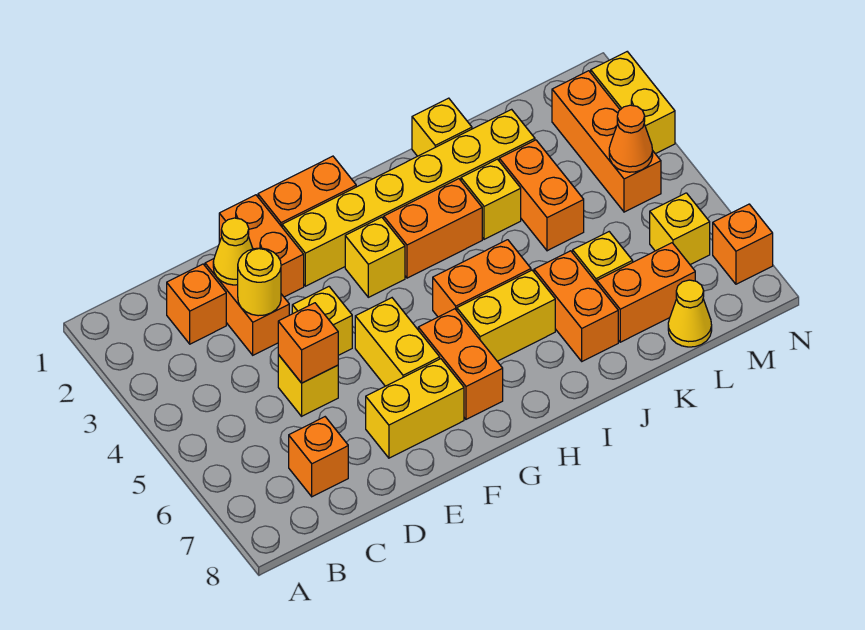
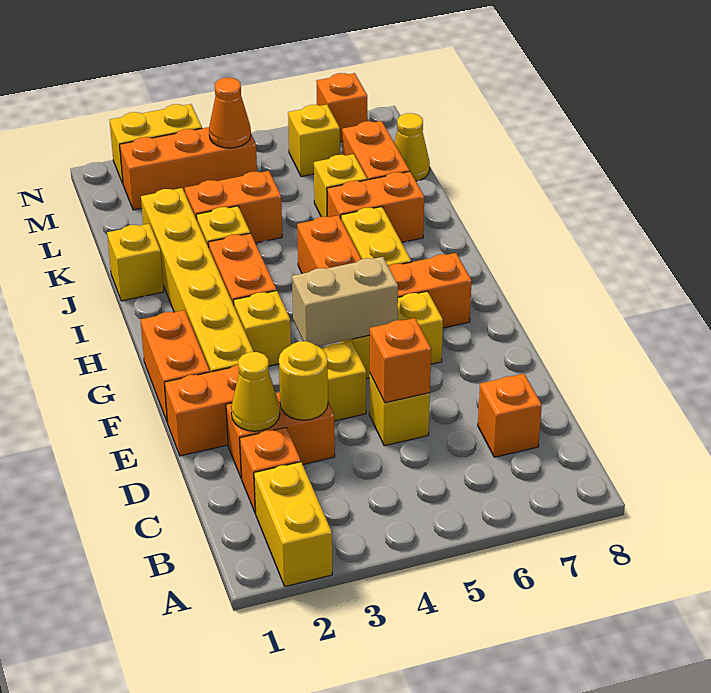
yellow brick E7:F7 level 1 -> yellow brick A2:B2 level 1
none -> tan brick F4:F5 level 2

